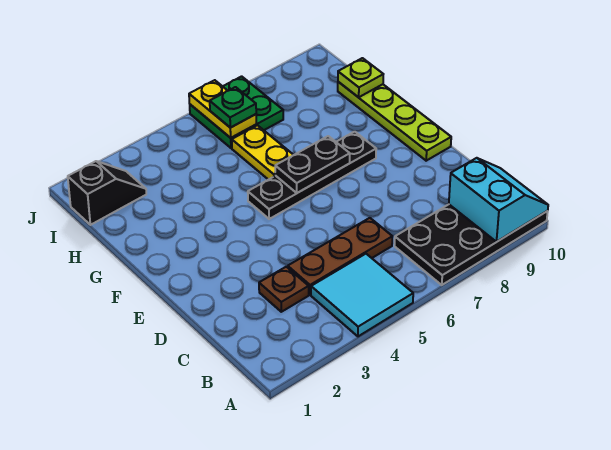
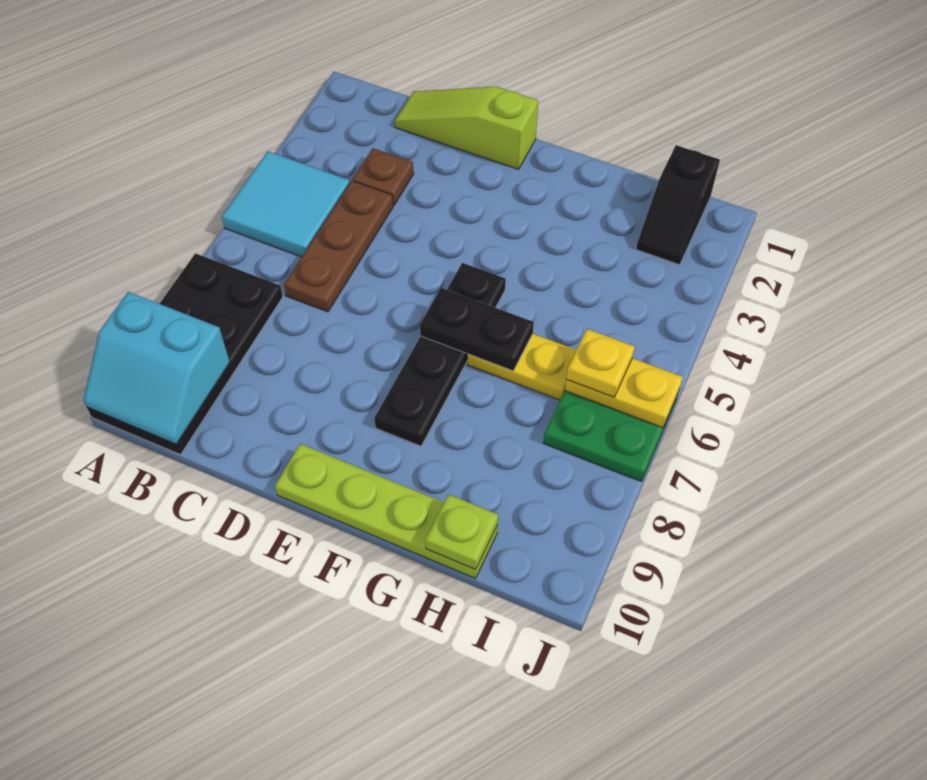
none -> lime slope C1:E1 level 1 top E
black plate F6:F7 level 2 -> black plate F6:G6 level 2
green plate I6 level 3 -> yellow plate I6 level 3

